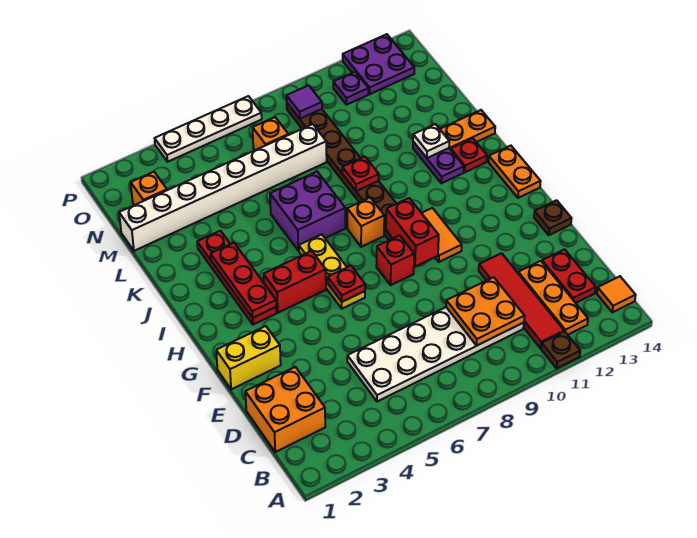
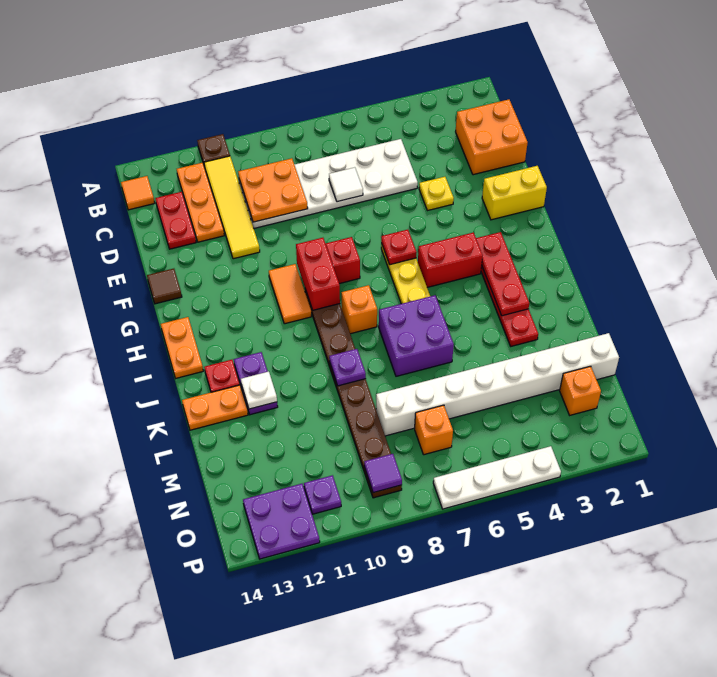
red tile B11:E11 level 1 -> yellow tile B11:E11 level 1
none -> white tile D7 level 2
none -> yellow plate E4 level 1
brown plate F14 level 1 -> brown tile F14 level 1
red plate K9 level 2 -> purple plate K9 level 2

